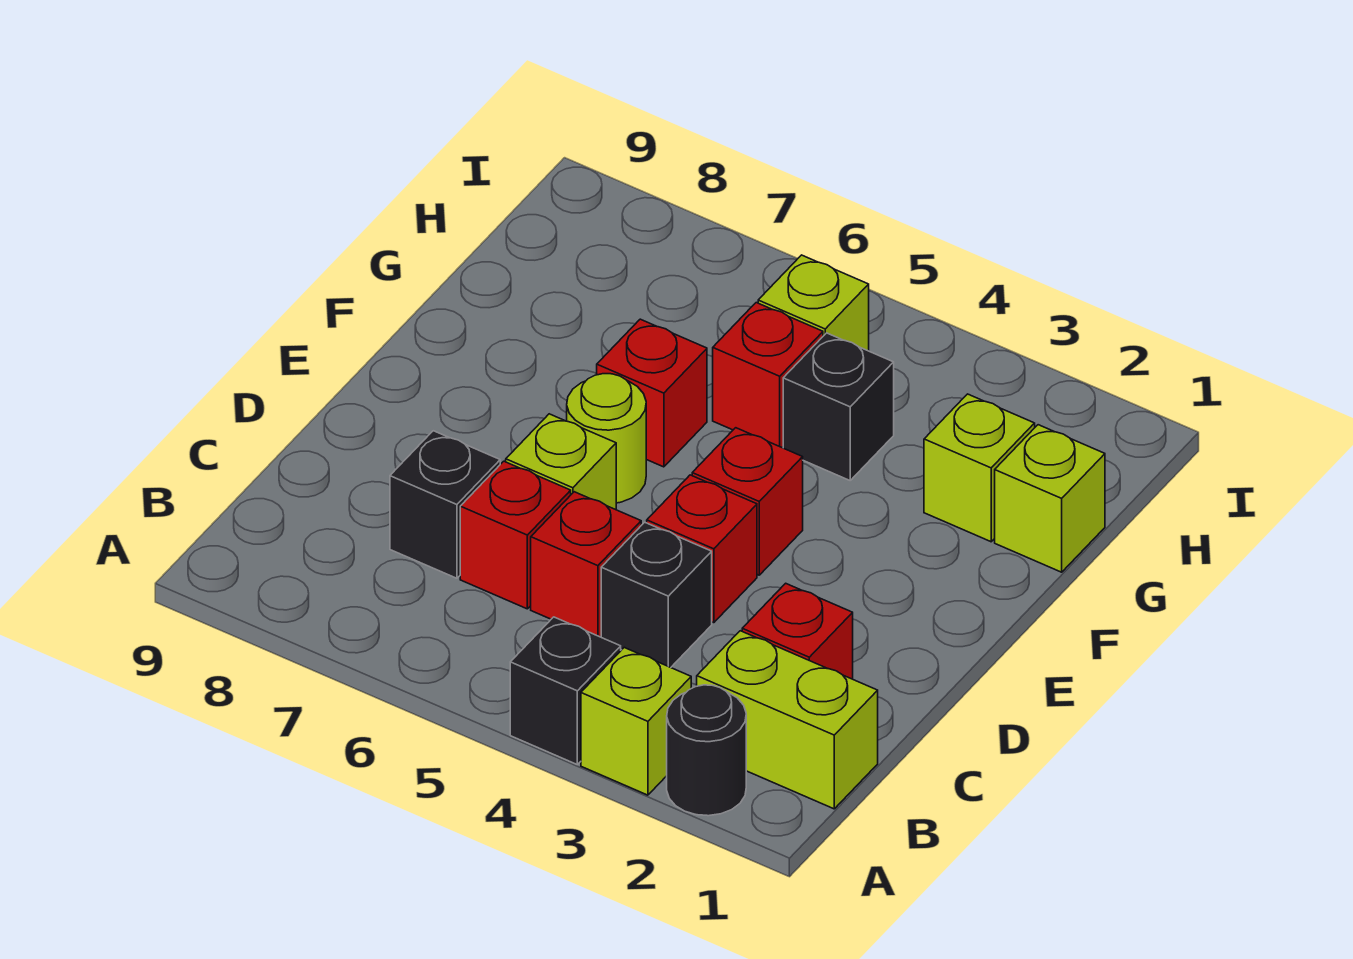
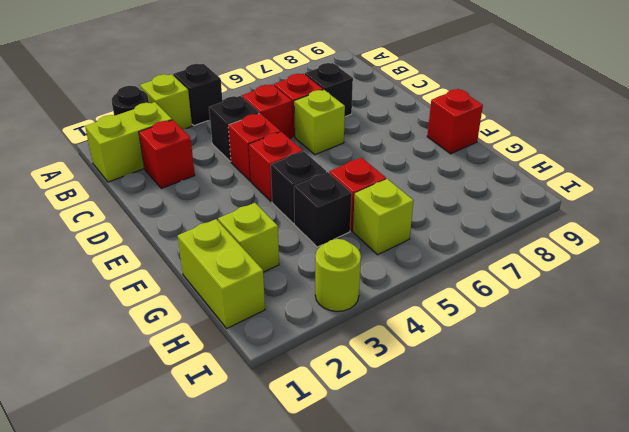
lime round brick E6 level 1 -> lime round brick I3 level 1
none -> black brick F4 level 1
red brick F6 level 1 -> red brick F9 level 1
lime brick G1 level 1 -> lime brick G1:H1 level 1

